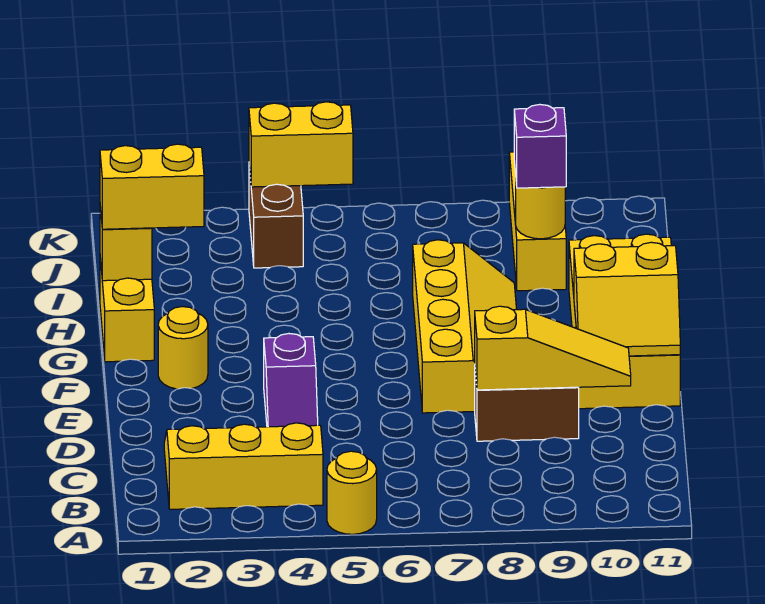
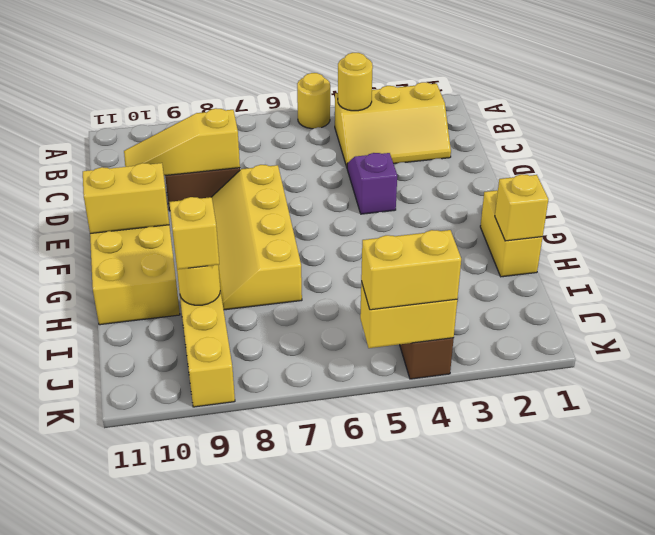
yellow round brick F2 level 1 -> yellow round brick B4 level 2
yellow brick H1:H2 level 3 -> yellow brick K4:K5 level 3
purple brick I9 level 3 -> yellow brick I9 level 3

